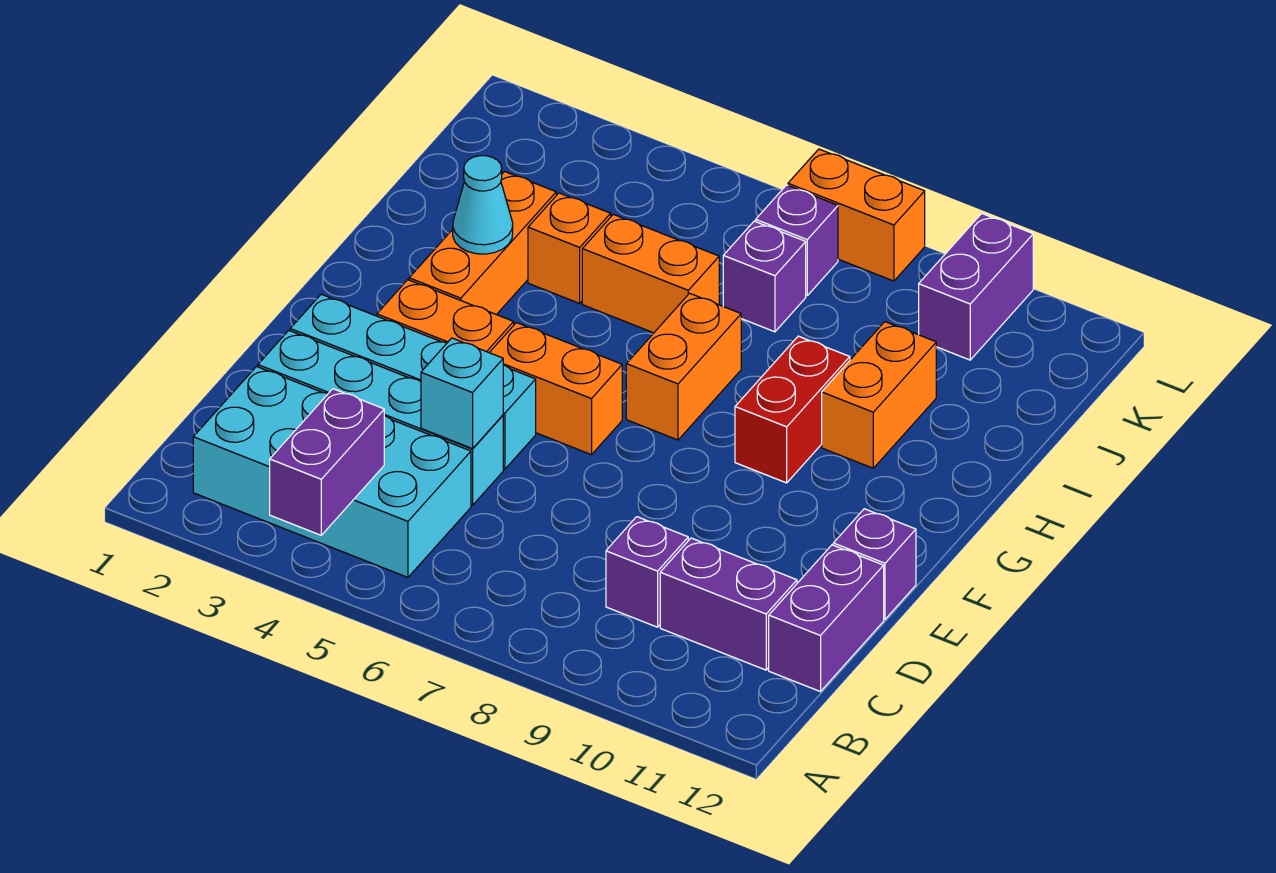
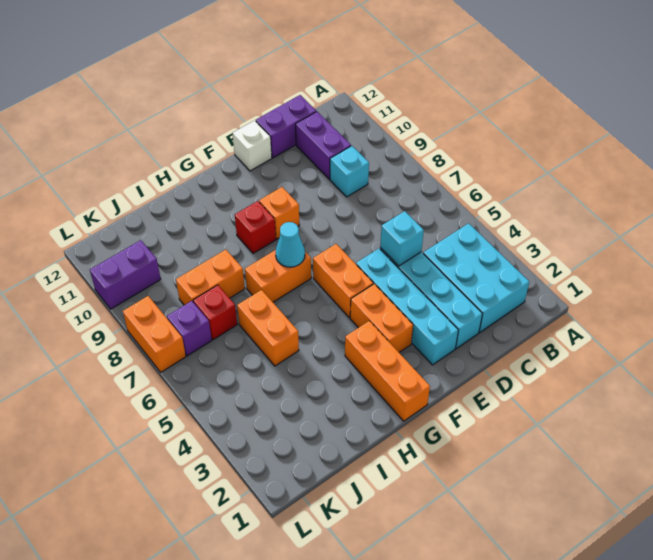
purple brick A4:B4 level 2 -> none
cyan brick B2:C5 level 1 -> cyan brick B2:C4 level 1
purple brick C9 level 1 -> cyan brick C9 level 1
purple brick E12 level 1 -> white brick E12 level 1
orange brick G3:I3 level 1 -> orange brick G1:G3 level 1
red brick G9:H9 level 1 -> red brick G9 level 1
cyan cone H3 level 2 -> cyan cone G7 level 2
orange brick H10:I10 level 1 -> orange brick I8:J8 level 1
orange brick I4 level 1 -> orange brick F9 level 1
purple brick J7 level 1 -> red brick J7 level 1

